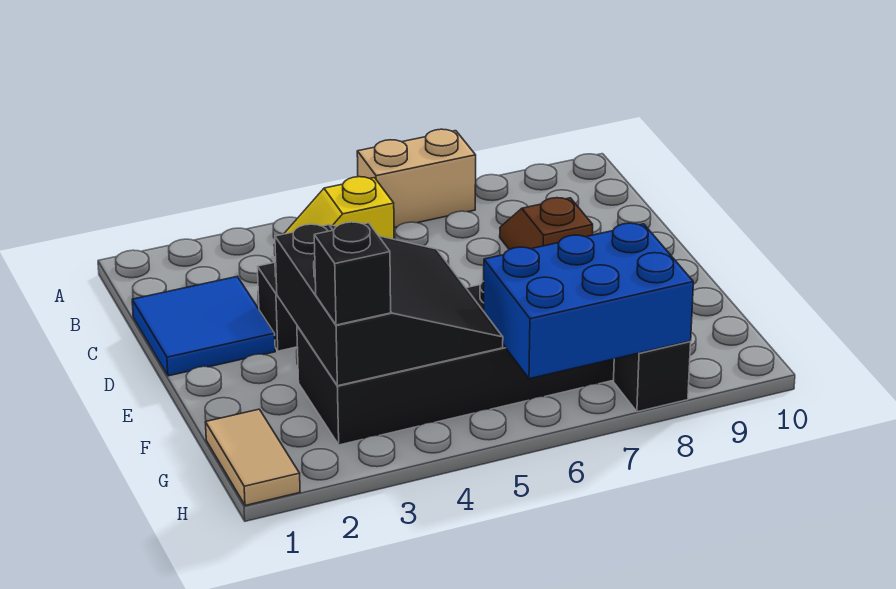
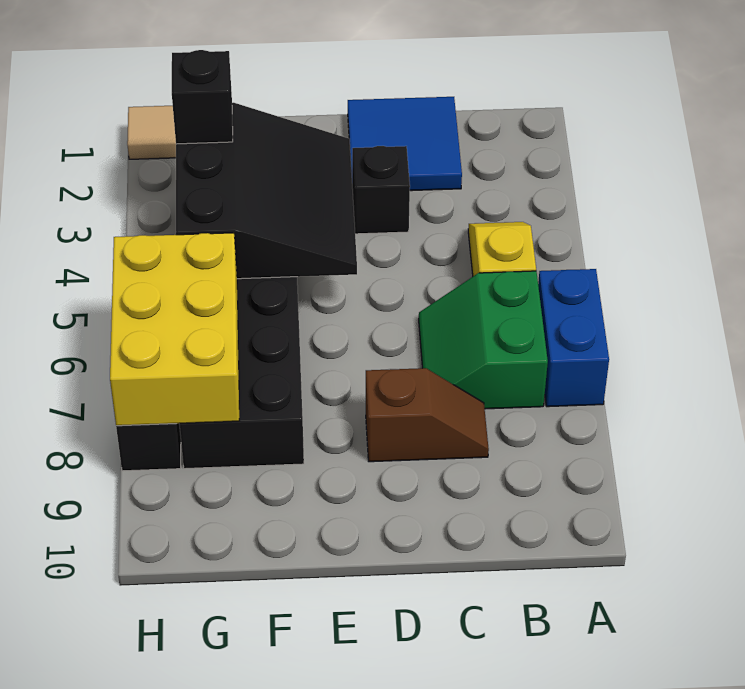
tan brick A6:A7 level 1 -> blue brick A6:A7 level 1
none -> green slope B6:C7 level 1 top B
black slope E3:G5 level 2 top 3 -> black slope E3:G5 level 2 top G
blue brick G6:H8 level 2 -> yellow brick G6:H8 level 2

